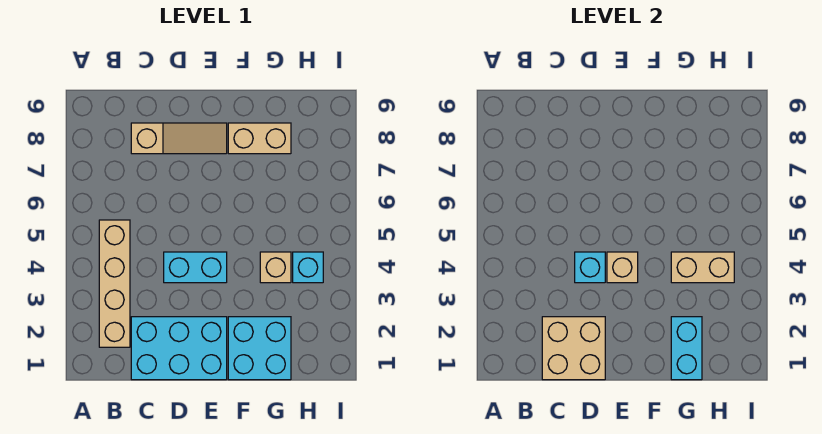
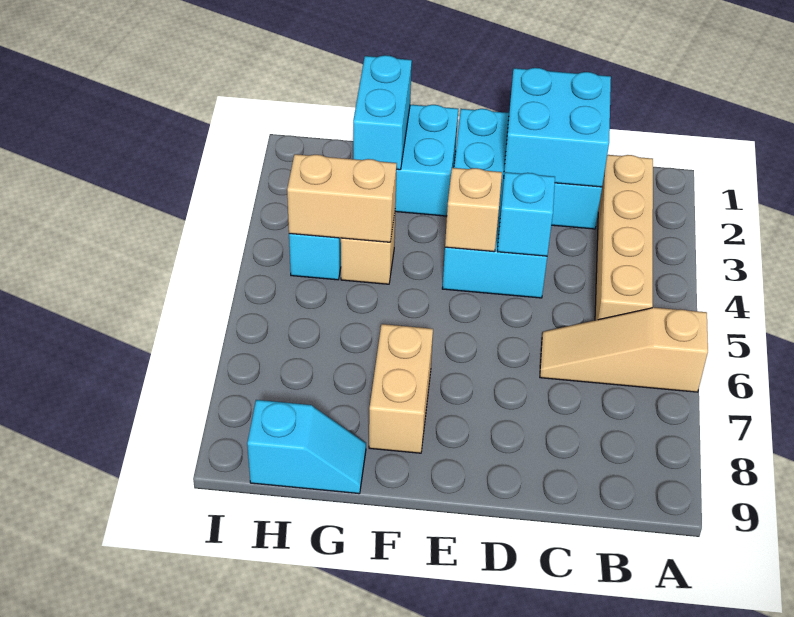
tan brick C1:D2 level 2 -> cyan brick C1:D2 level 2
tan slope C8:E8 level 1 top C -> tan slope A6:C6 level 1 top A
tan brick F8:G8 level 1 -> tan brick F7:F8 level 1
none -> cyan slope G9:H9 level 1 top H

